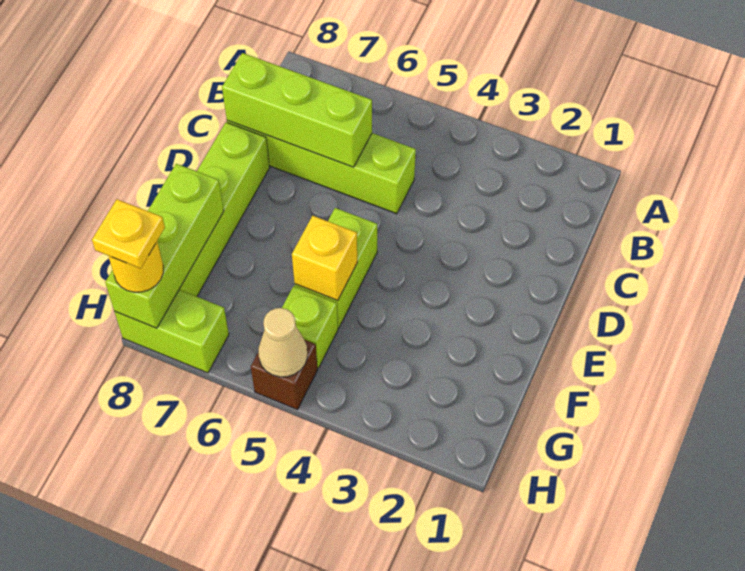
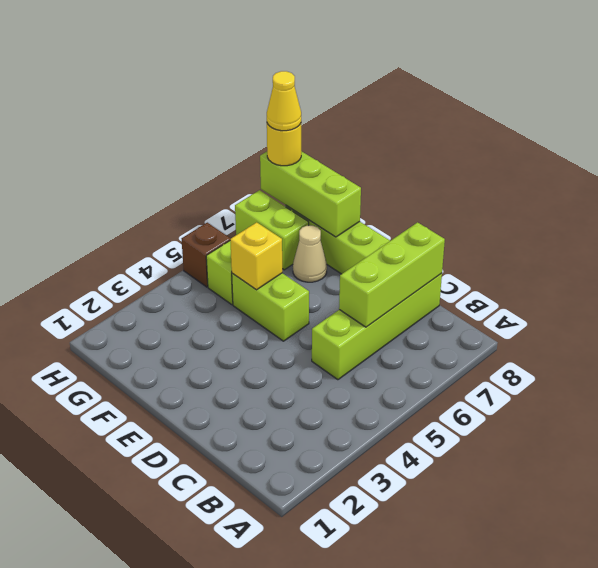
tan cone H5 level 2 -> tan cone F7 level 1
lime brick H7:H8 level 1 -> lime brick G7:H7 level 1
yellow plate H8 level 4 -> yellow cone H8 level 4

